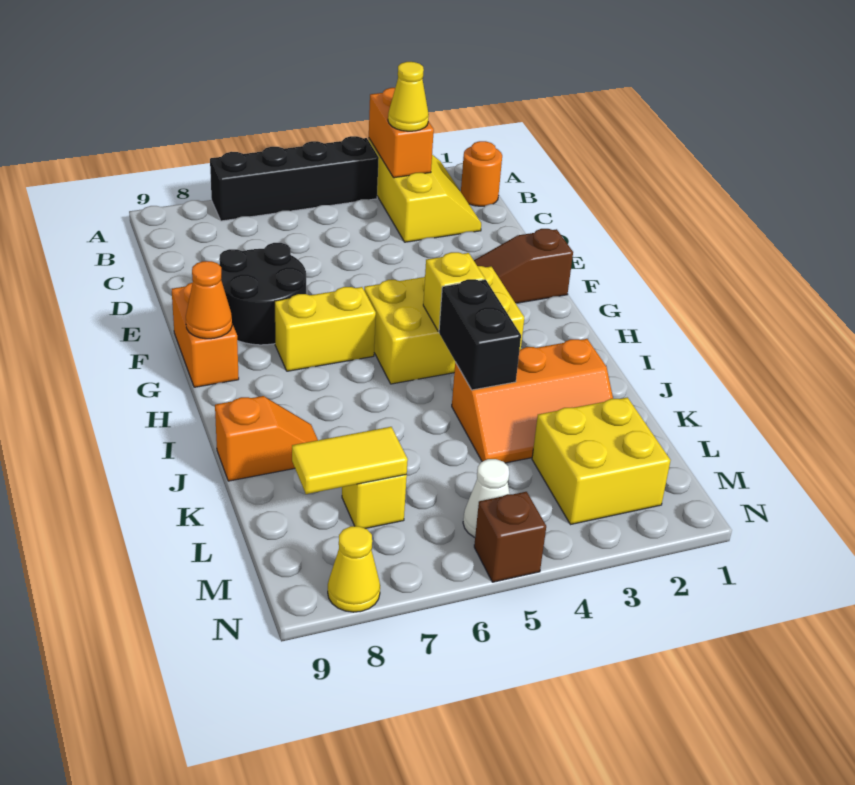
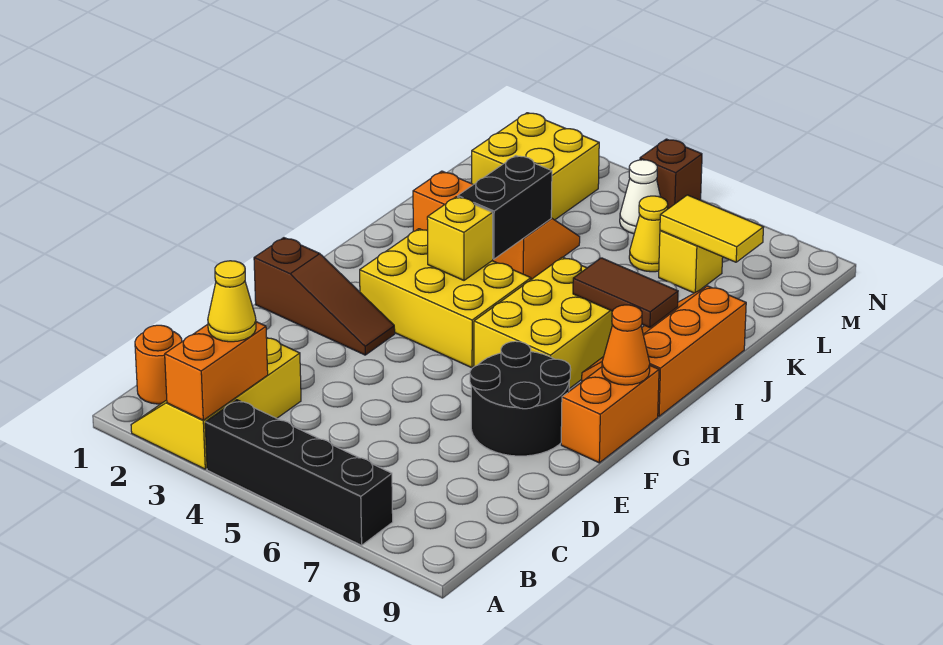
yellow brick G6:G7 level 1 -> yellow brick G6:I7 level 1
none -> brown tile I7:I8 level 2
orange slope J8:J9 level 1 top 9 -> orange slope H8:J9 level 1 top 9
yellow cone N8 level 1 -> yellow cone L6 level 1

